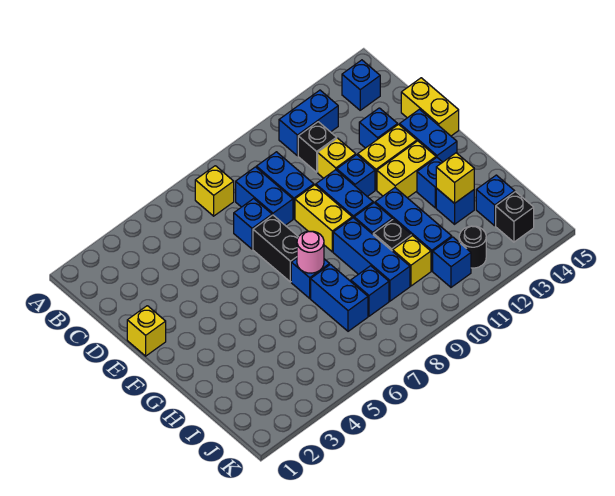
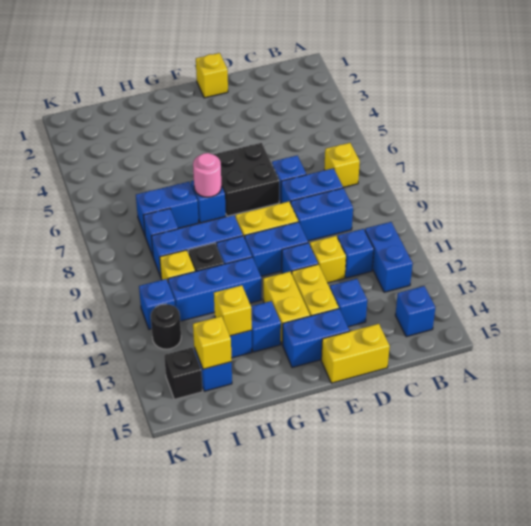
black brick C11 level 1 -> blue brick C11 level 1
black brick E7:F7 level 1 -> black brick E6:F7 level 1
none -> yellow brick I14 level 2

